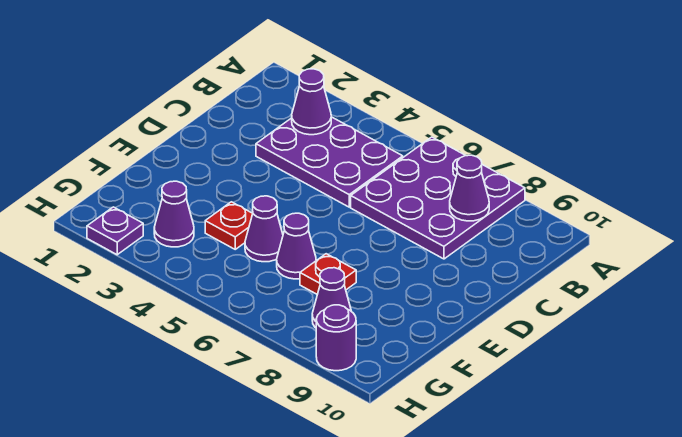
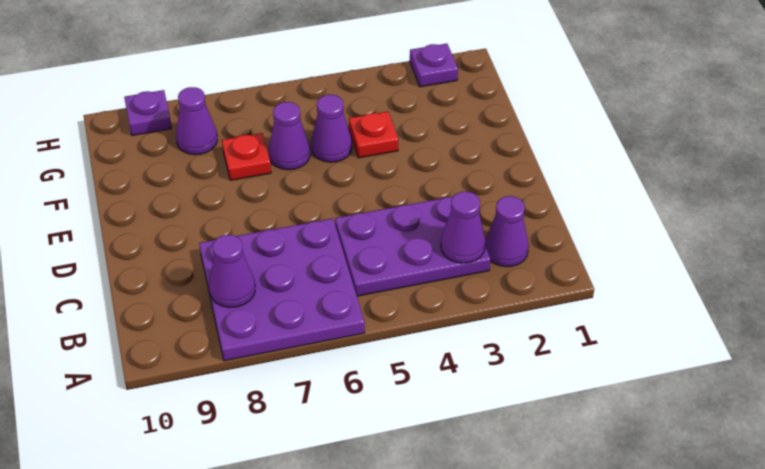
purple cone G3 level 1 -> purple cone B2 level 1
purple round brick H9 level 1 -> purple plate H9 level 1

